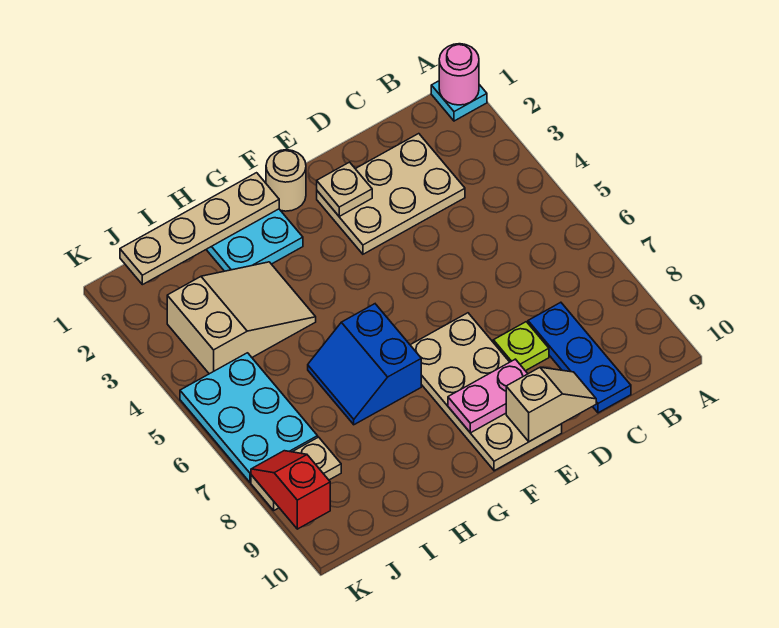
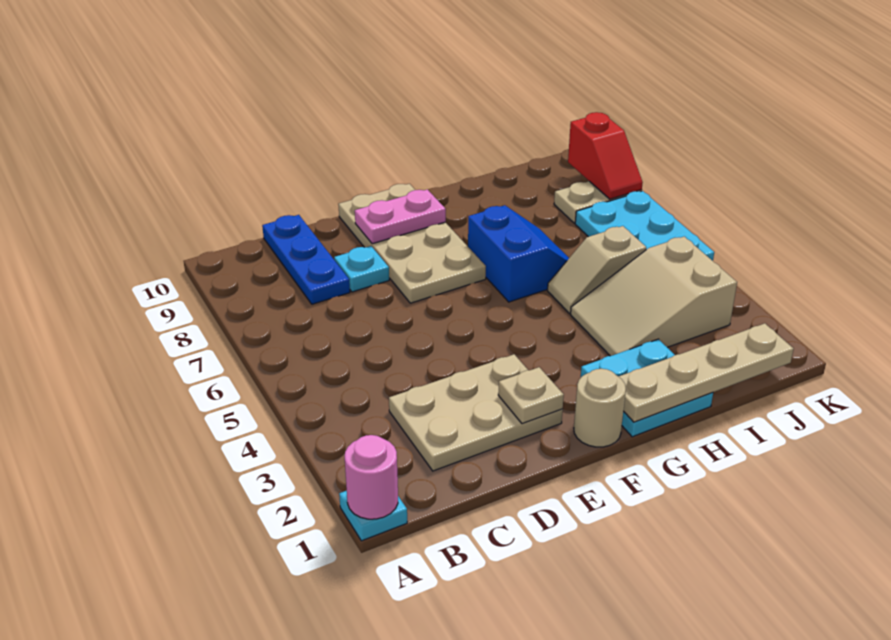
lime plate D8 level 1 -> cyan plate D8 level 1
tan slope D10:E10 level 2 top E -> tan slope H5:I5 level 1 top I

